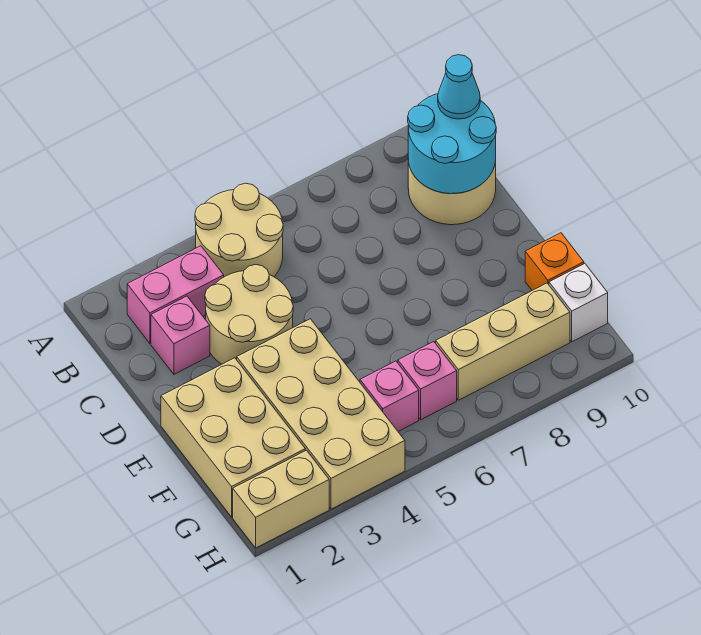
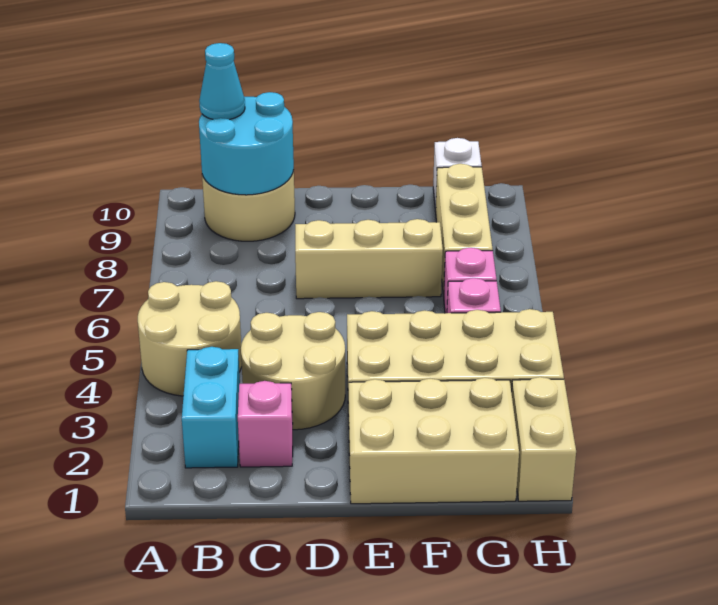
pink brick B2:B3 level 1 -> cyan brick B2:B3 level 1
none -> tan brick D7:F7 level 1
orange brick F10 level 1 -> none

